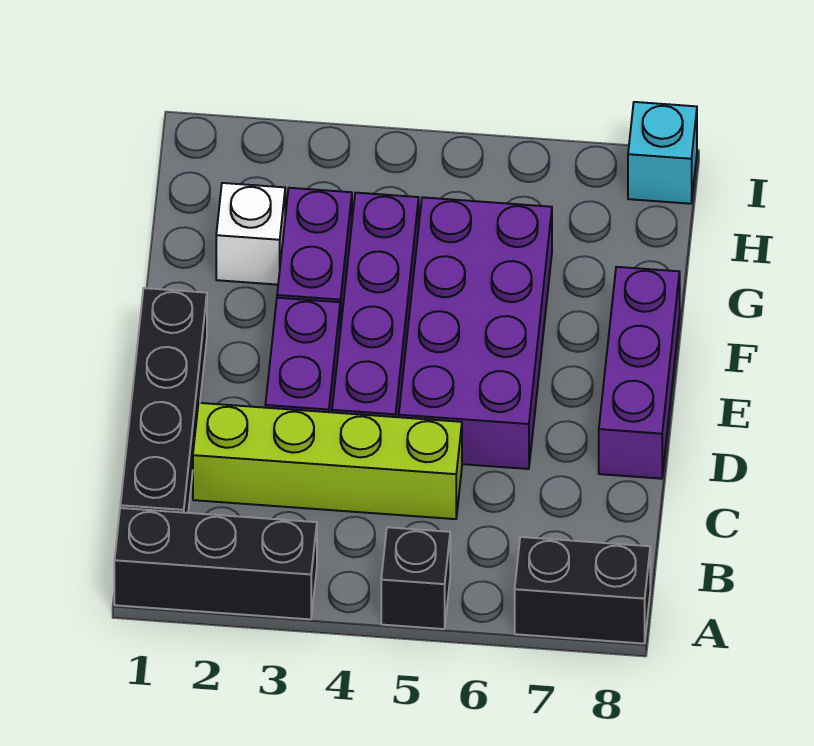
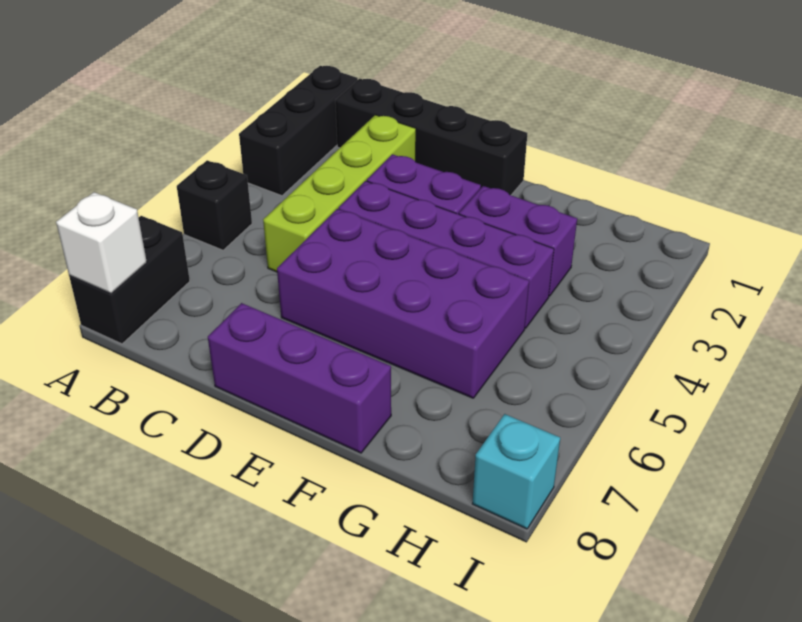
white brick G2 level 1 -> white brick A8 level 2

